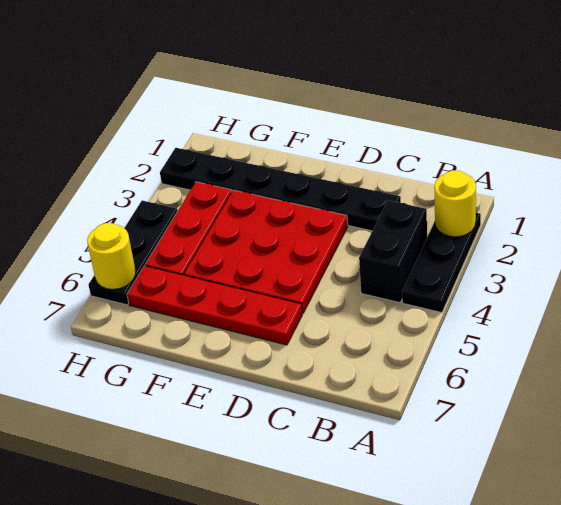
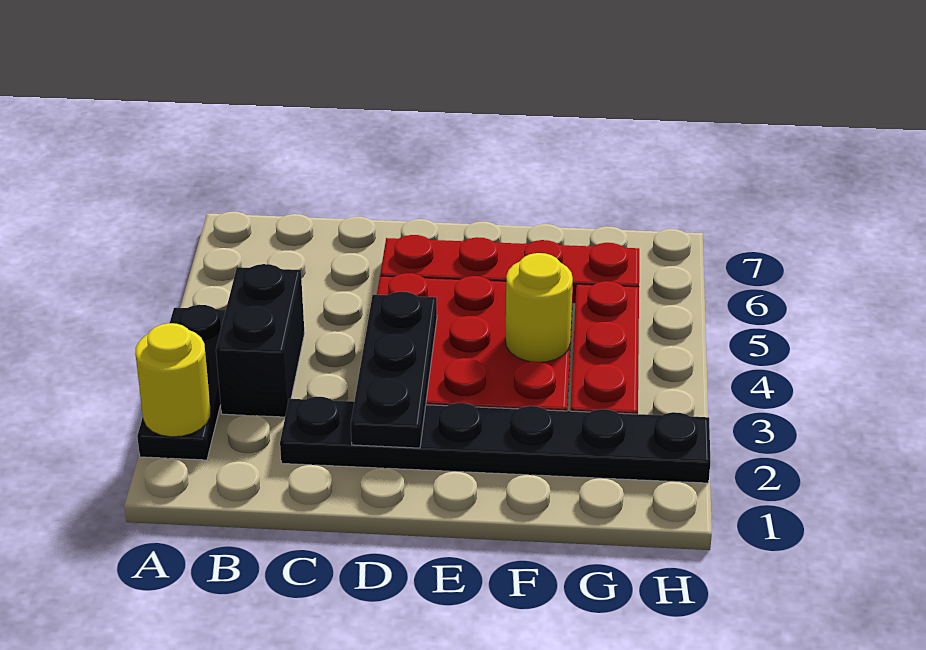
black plate H4:H6 level 1 -> black plate D2:D4 level 2
yellow round brick H6 level 2 -> yellow round brick F4 level 2

